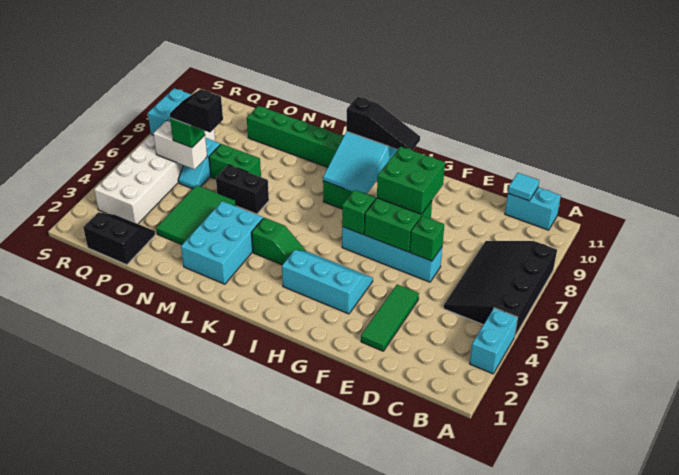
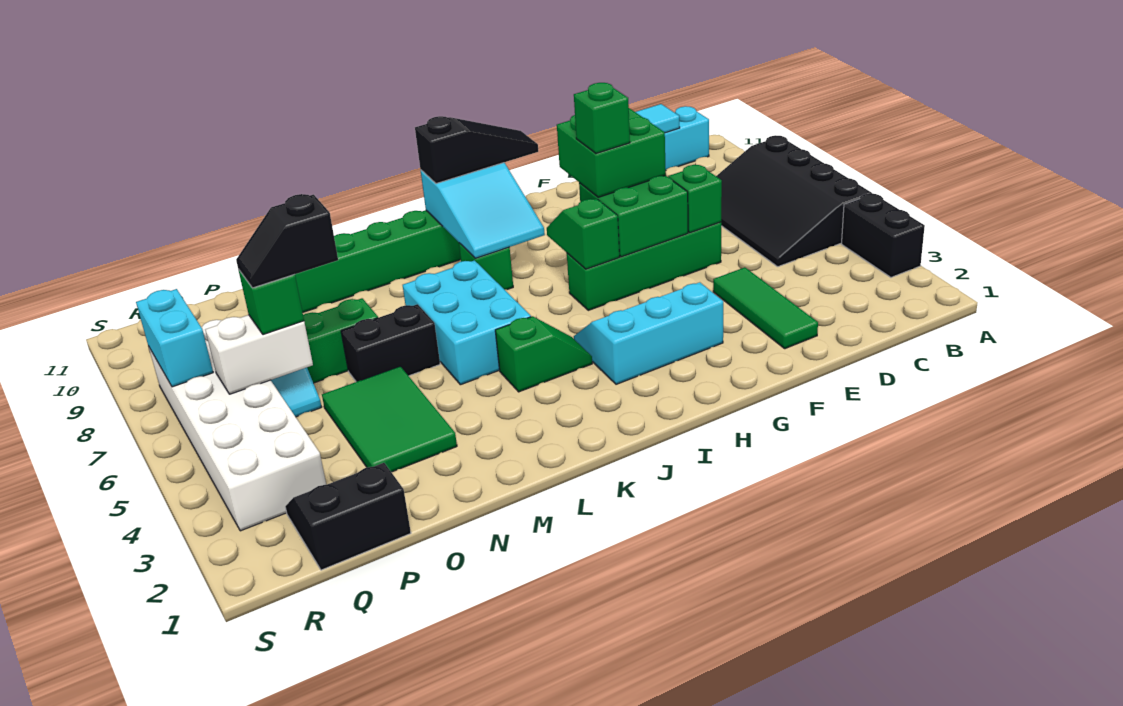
cyan brick A3:A4 level 1 -> black brick A3:A4 level 1
cyan brick E6:H6 level 1 -> green brick E6:H6 level 1
none -> green brick G7 level 4
cyan brick L2:M4 level 1 -> cyan brick K5:L7 level 1

